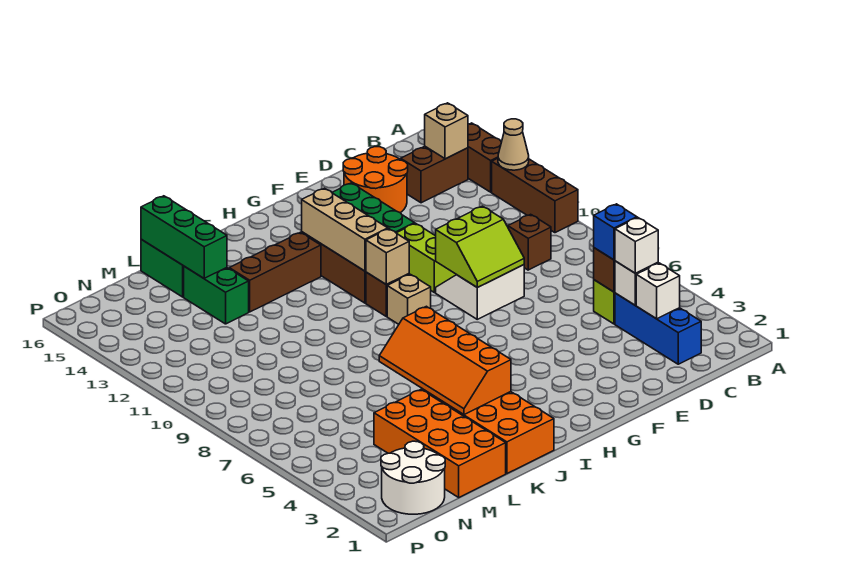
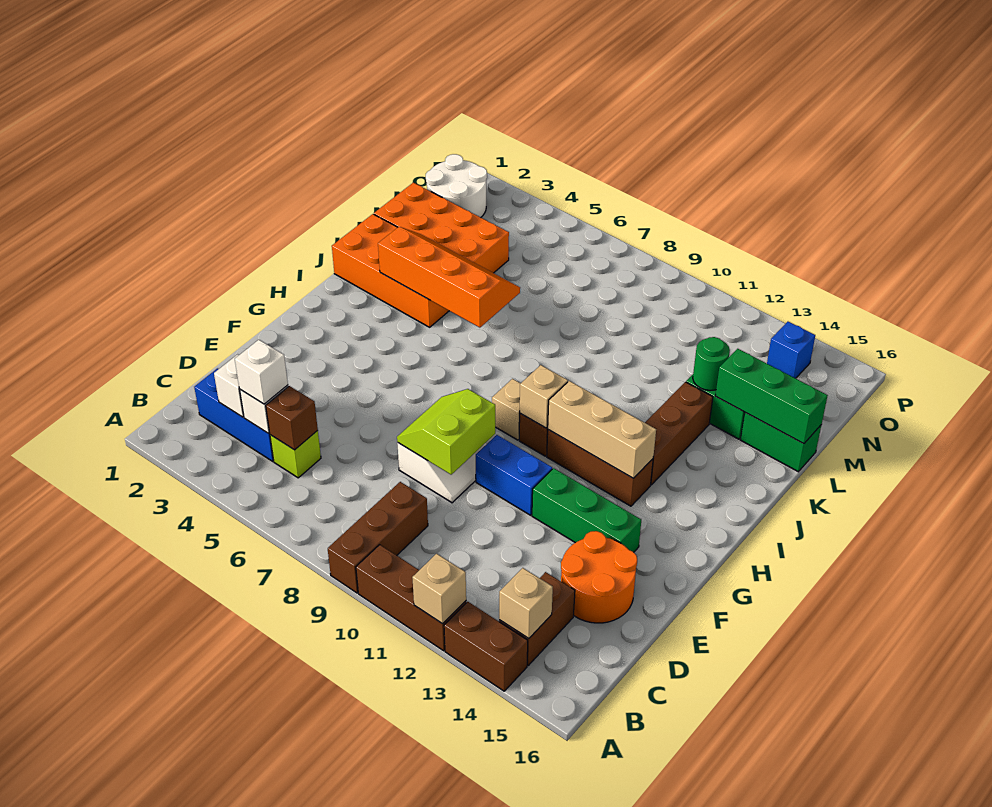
tan cone A12 level 2 -> tan brick A12 level 2
blue brick C5 level 3 -> blue brick O14 level 1
brown brick C9 level 1 -> brown brick A9:C9 level 1
lime brick F10:F11 level 1 -> blue brick F10:F11 level 1
none -> green round brick L13 level 2

